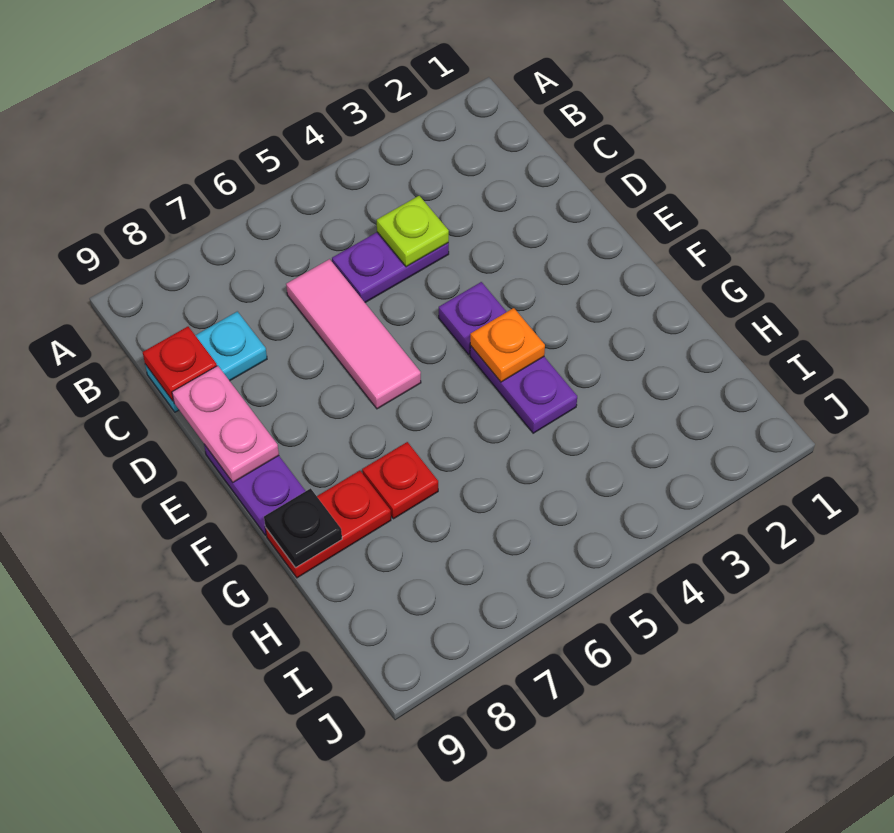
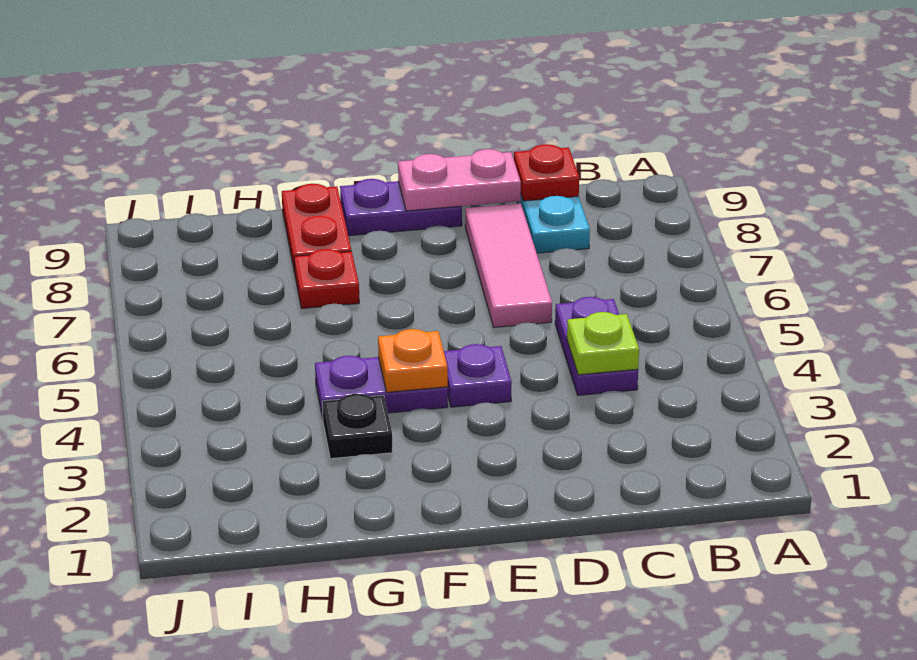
pink tile C6:E6 level 1 -> pink tile D6:D8 level 1
black plate G9 level 2 -> black plate G3 level 1

